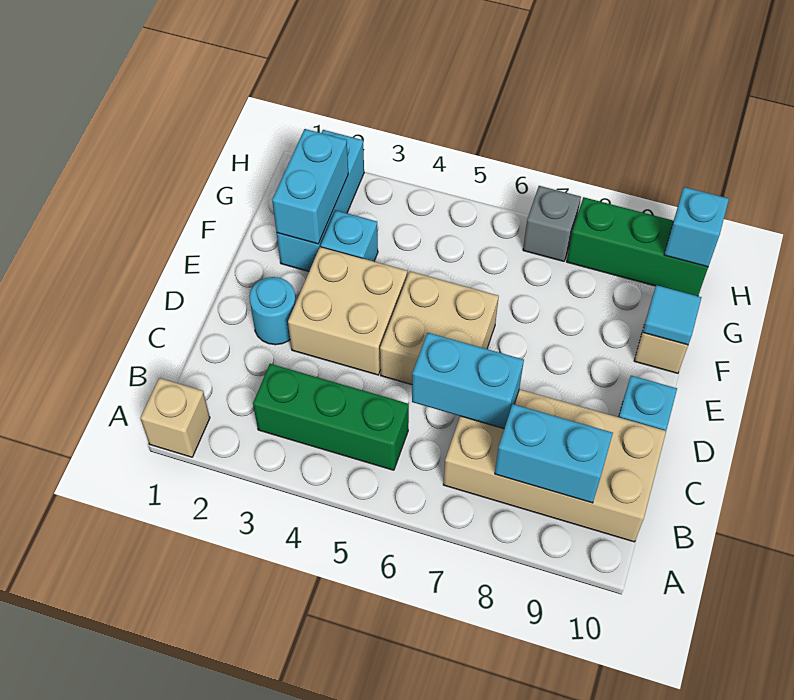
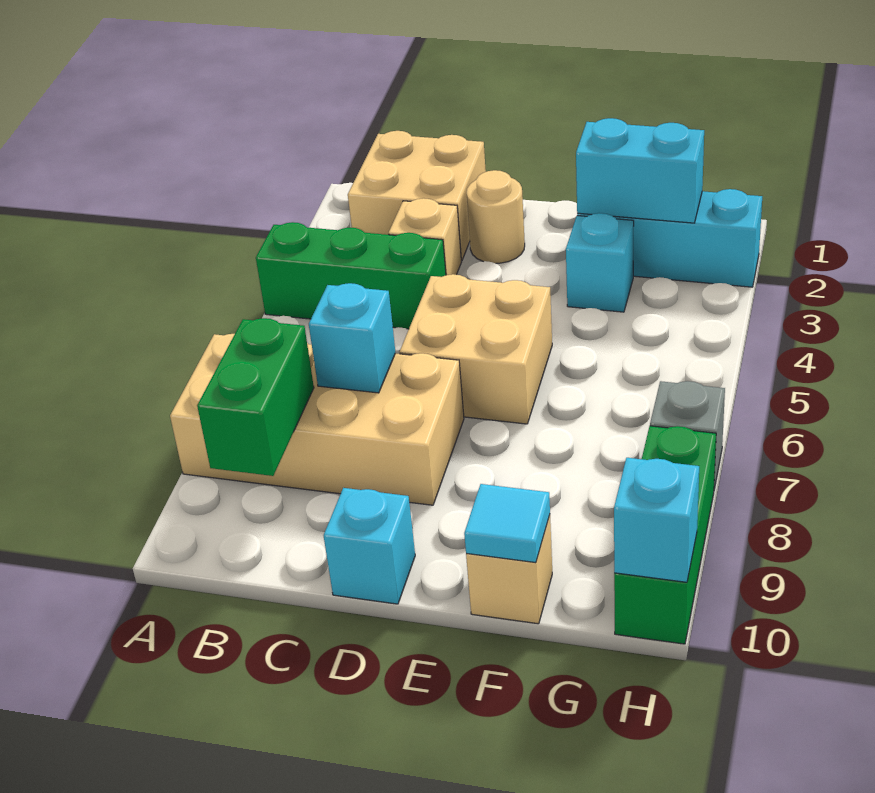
tan brick A1 level 1 -> tan brick C3 level 1
green brick B3:B5 level 1 -> green brick A4:C4 level 1
tan brick B7:C10 level 1 -> tan brick A7:D8 level 1
cyan brick B8:B9 level 2 -> green brick B8:B9 level 2
cyan brick C6:C7 level 2 -> cyan brick C7 level 2
cyan round brick D2 level 1 -> tan round brick D2 level 1
tan brick D3:E4 level 1 -> tan brick B1:C2 level 1

